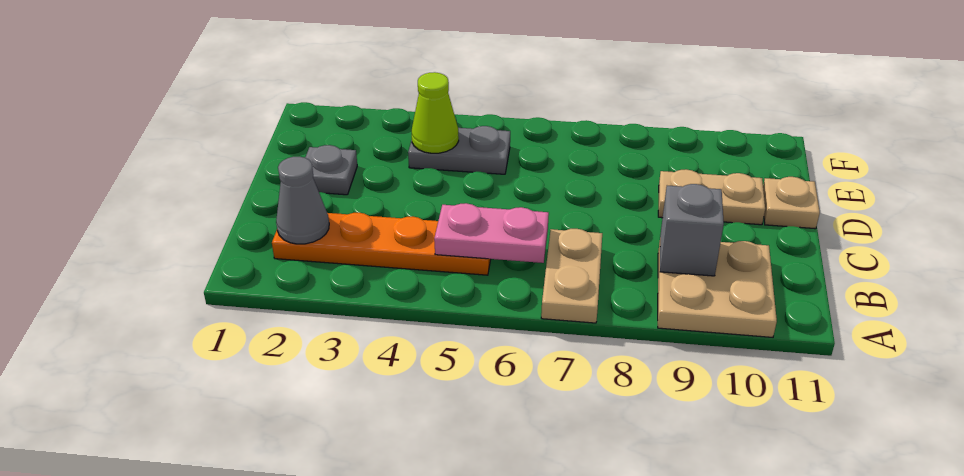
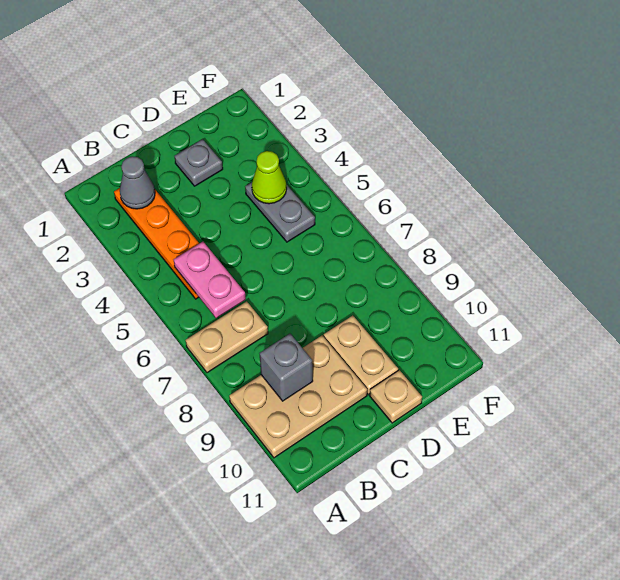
tan plate A9:B10 level 1 -> tan plate A9:C10 level 1

